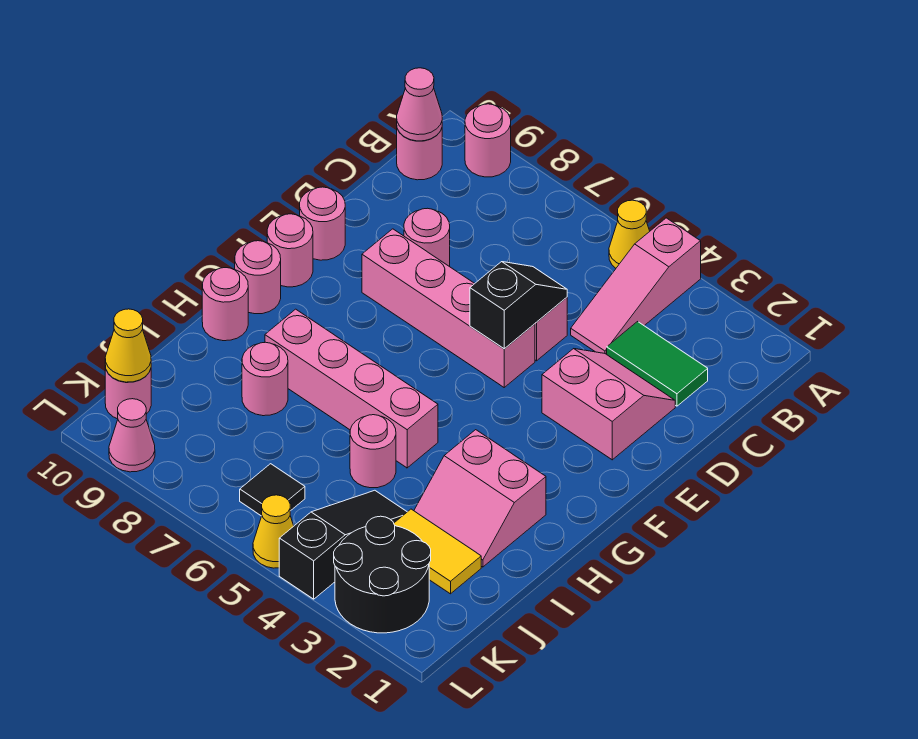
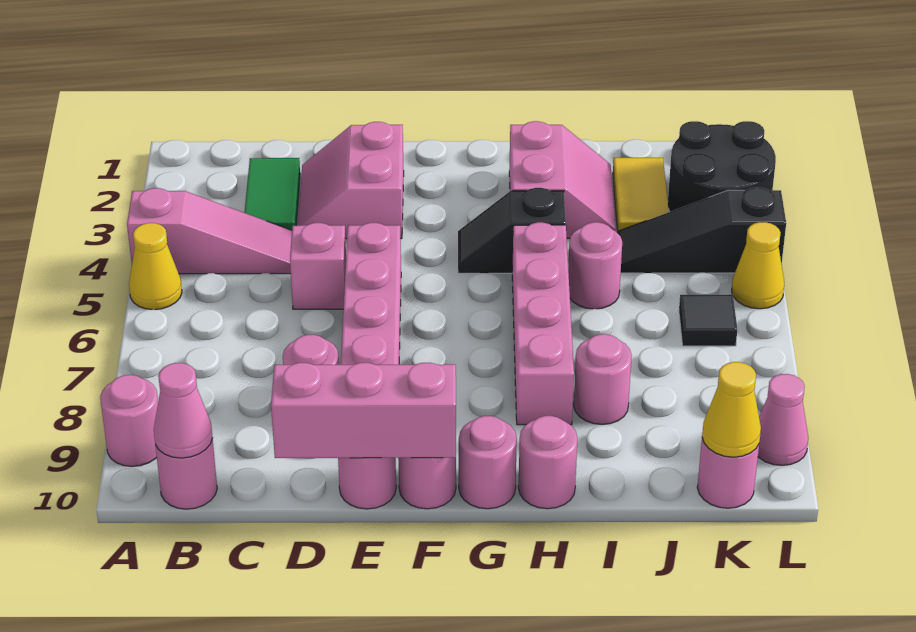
black slope D5:E5 level 2 top E -> black slope G4:H4 level 1 top H
none -> pink brick D10:F10 level 2

